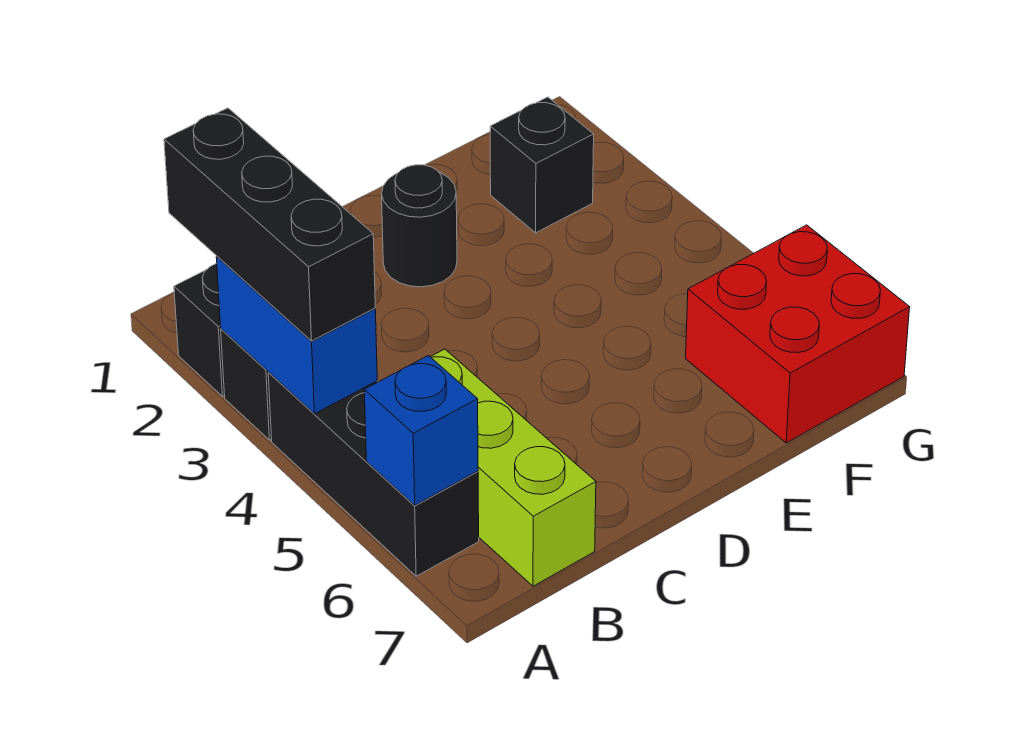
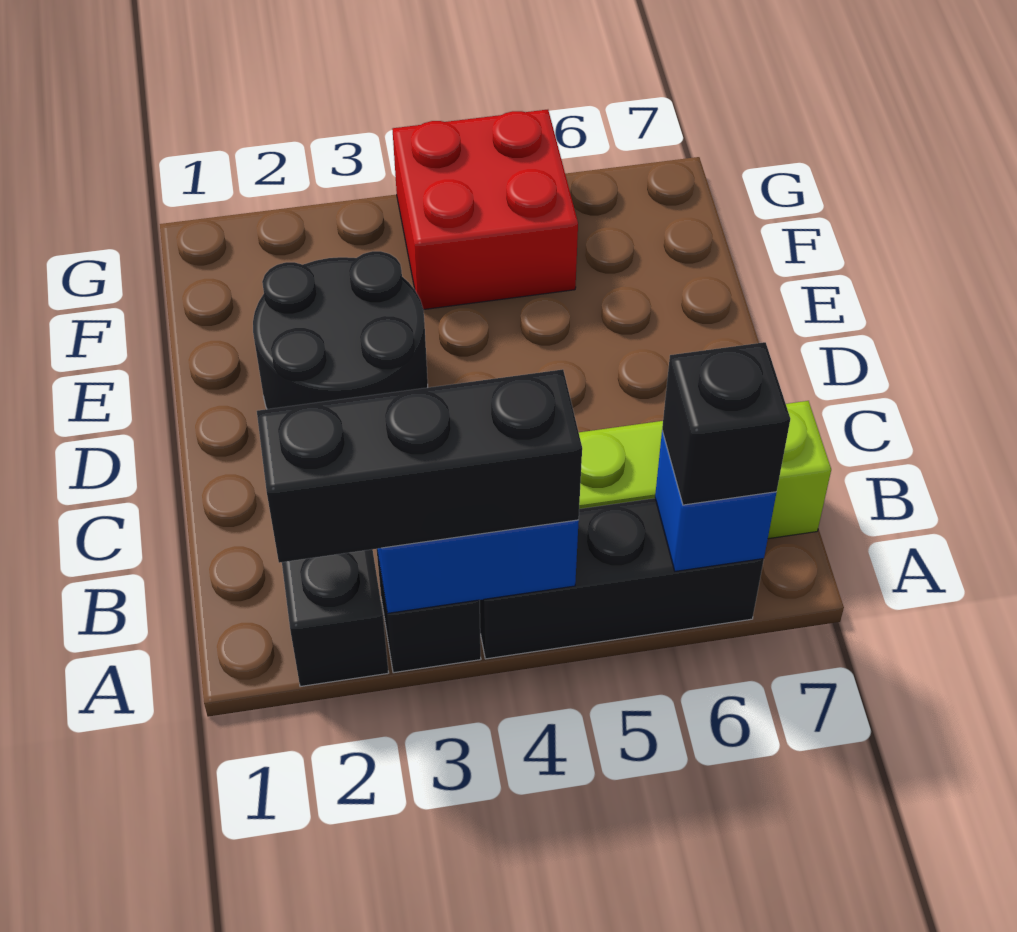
black round brick D2 level 1 -> black round brick D2:E3 level 1
black brick F2 level 1 -> black brick A6 level 3
red brick F6:G7 level 1 -> red brick F4:G5 level 1

